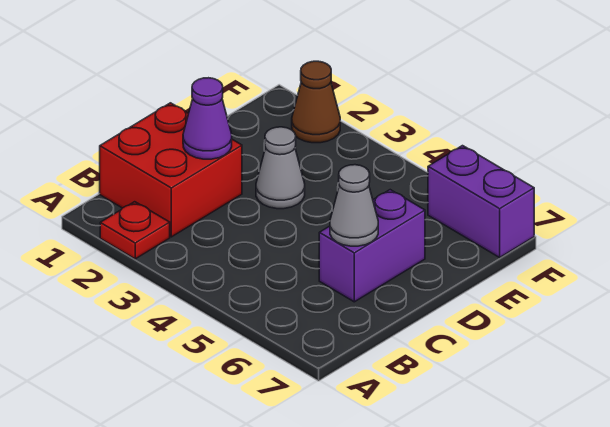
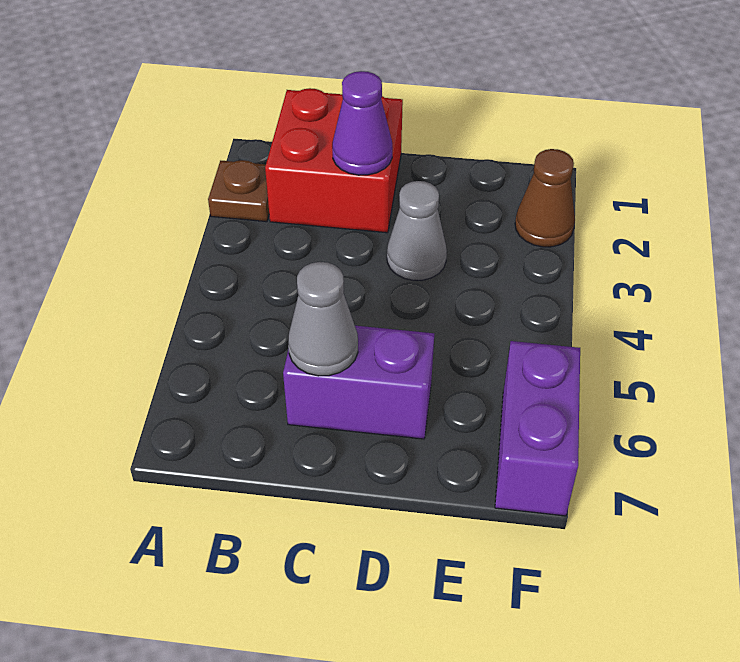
red plate A2 level 1 -> brown plate A2 level 1

